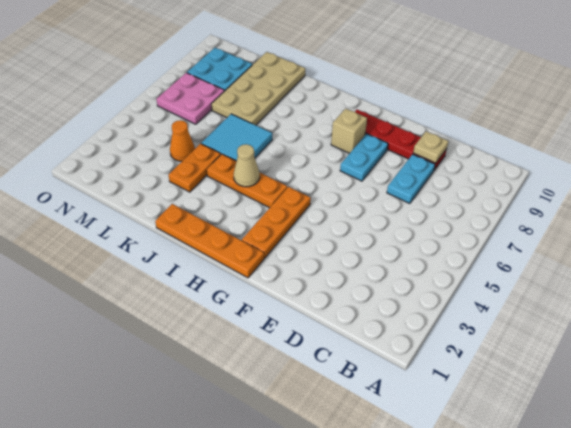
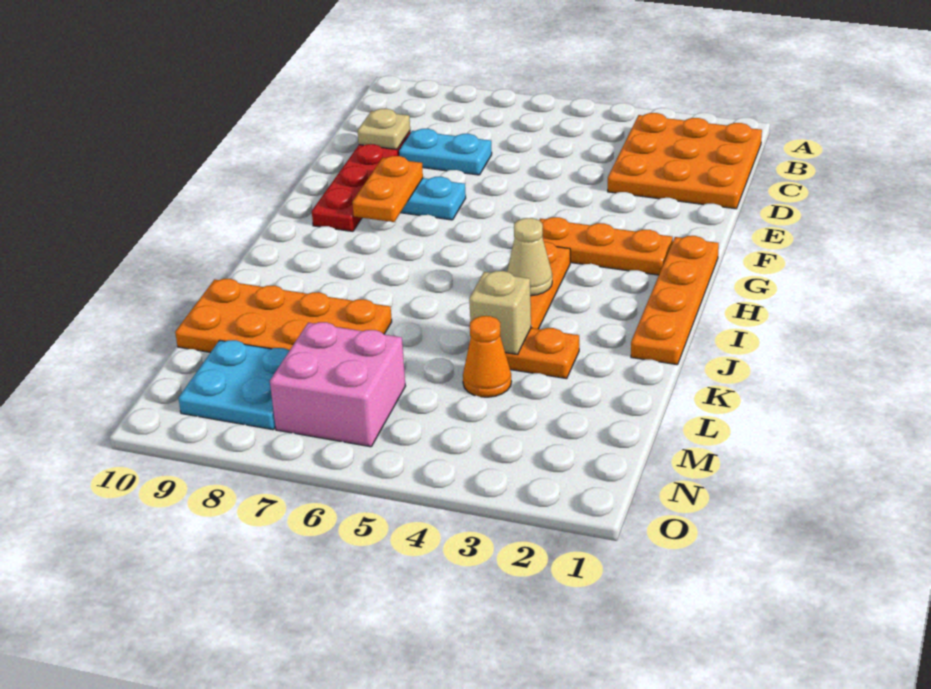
none -> orange plate B1:D3 level 1
none -> orange plate F8:G8 level 2
tan brick G8 level 1 -> tan brick K4 level 2
cyan tile J5:K6 level 1 -> none
tan plate K7:L10 level 1 -> orange plate K7:L10 level 1
pink plate M6:N7 level 1 -> pink brick M6:N7 level 1

